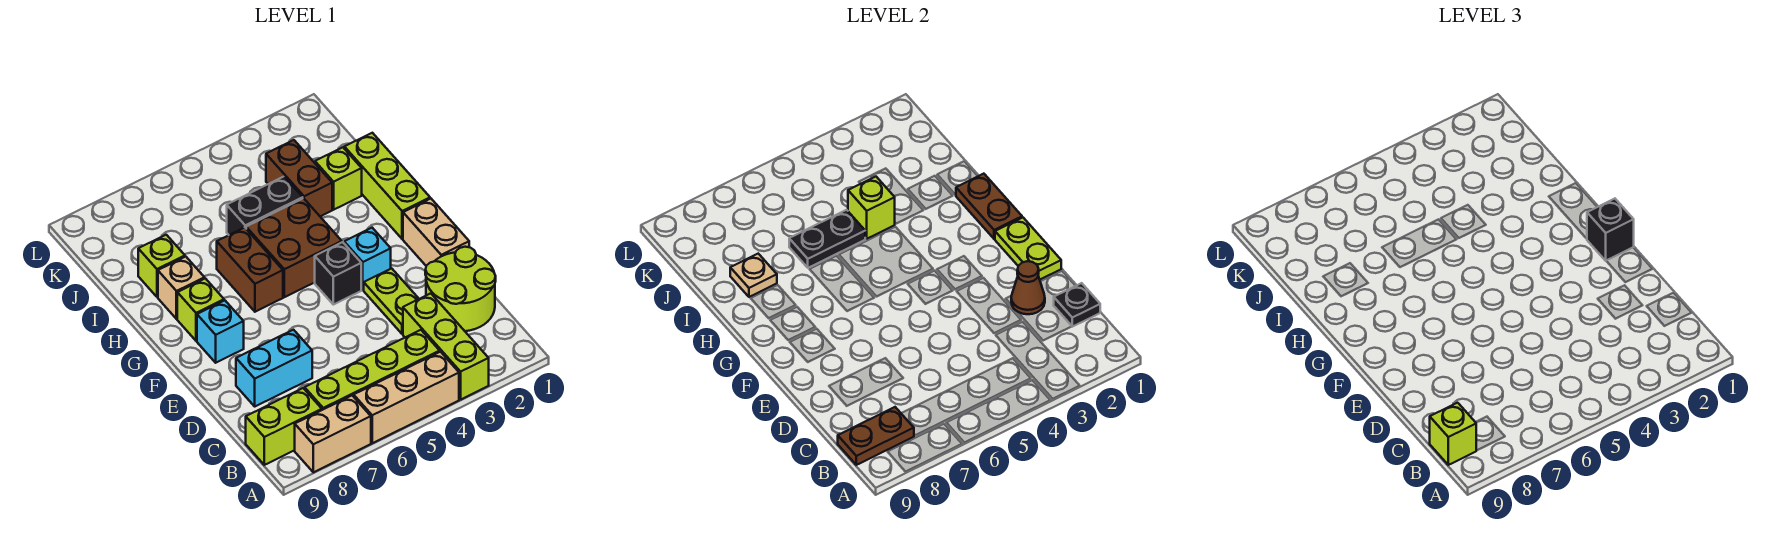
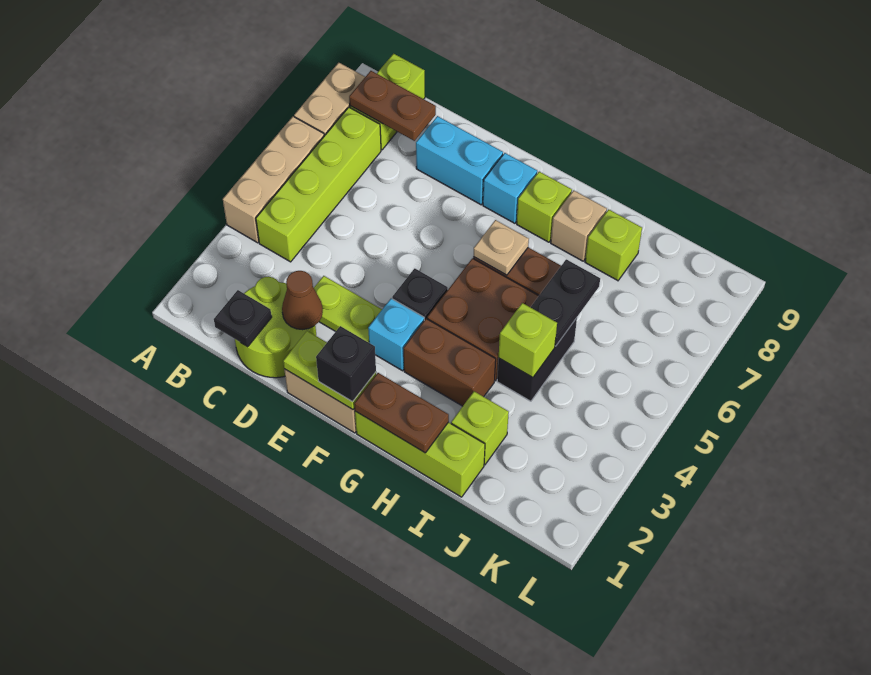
lime brick A3:C3 level 1 -> none
brown plate B8:B9 level 2 -> brown plate B8:C8 level 2
lime brick B9 level 3 -> none
cyan brick D7:D8 level 1 -> cyan brick D8:E8 level 1
brown brick I3:J3 level 1 -> brown brick G3:H3 level 1
tan plate I8 level 2 -> tan plate G6 level 2

